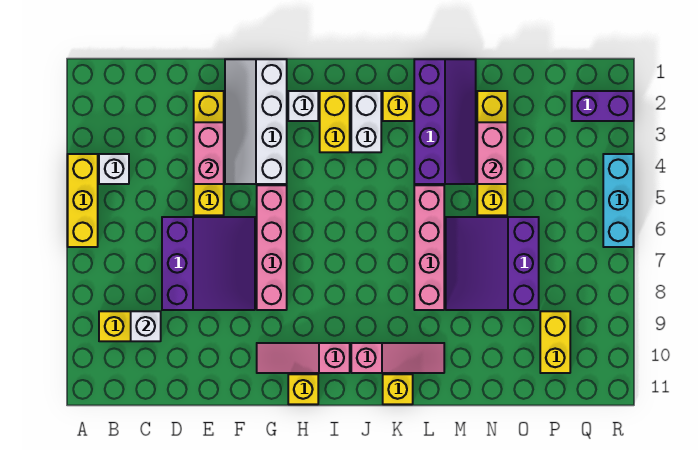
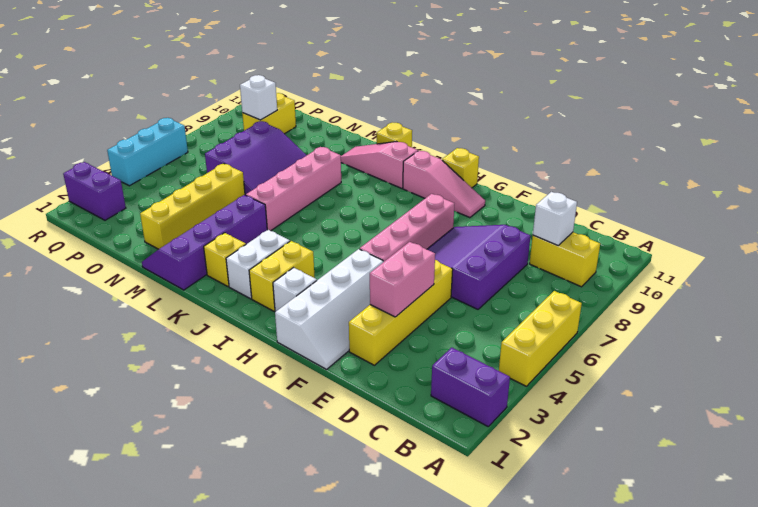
none -> purple brick A2:B2 level 1
white brick B4 level 1 -> white brick P9 level 2
pink brick N3:N4 level 2 -> none

